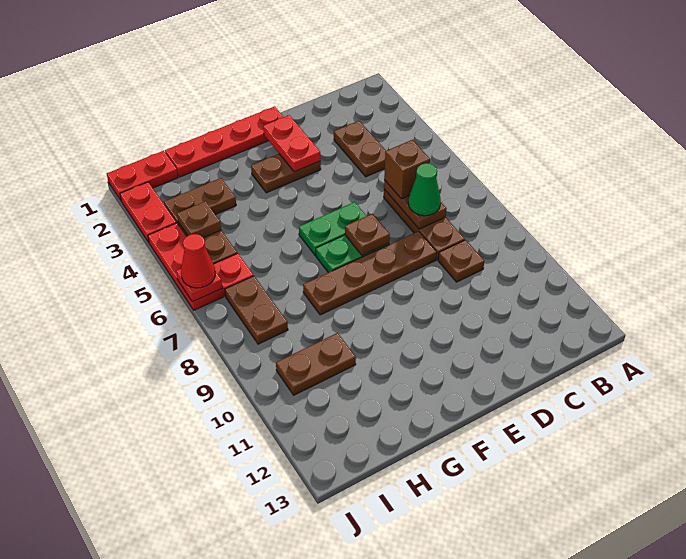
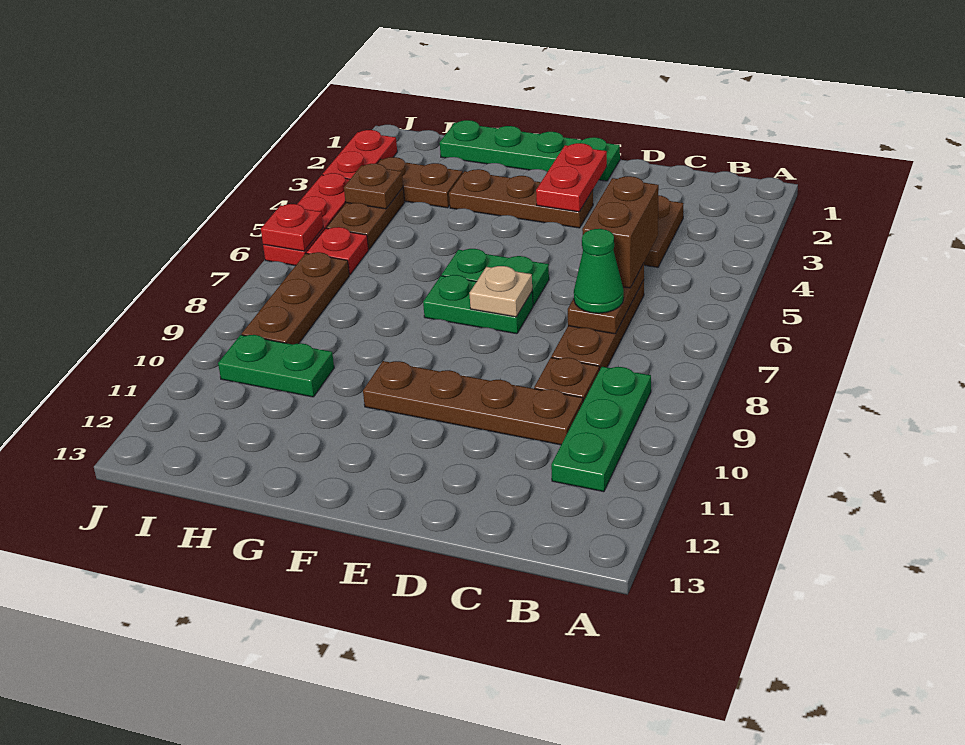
none -> green plate B9:B11 level 1
brown brick C6 level 3 -> brown brick C5:C6 level 3
brown plate D8:G8 level 1 -> brown plate C10:F10 level 1
red plate E1:H1 level 1 -> green plate E1:H1 level 1
brown plate E3:F3 level 1 -> brown plate E3:G3 level 1
brown plate E7 level 2 -> tan plate E7 level 2
brown plate H10:I10 level 1 -> green plate H10:I10 level 1
red plate I1:J1 level 1 -> none
brown plate I7:I8 level 1 -> brown plate I7:I9 level 1
red cone J6 level 3 -> none

